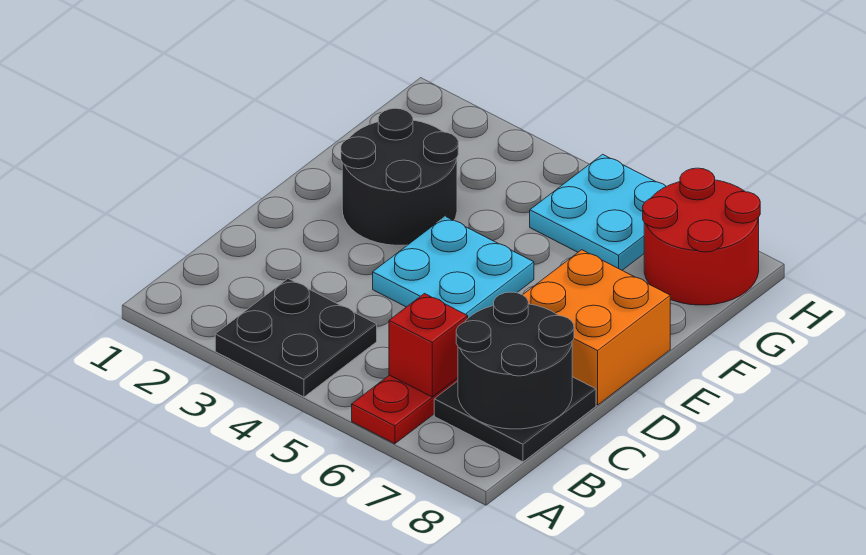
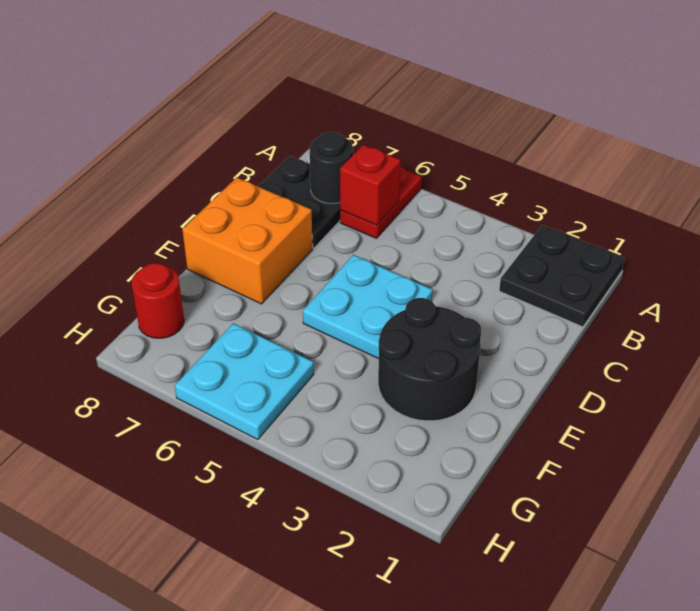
black plate A3:B4 level 1 -> black plate A1:B2 level 1
black round brick B7:C8 level 2 -> black round brick B7 level 2
red round brick G7:H8 level 1 -> red round brick G8 level 1

